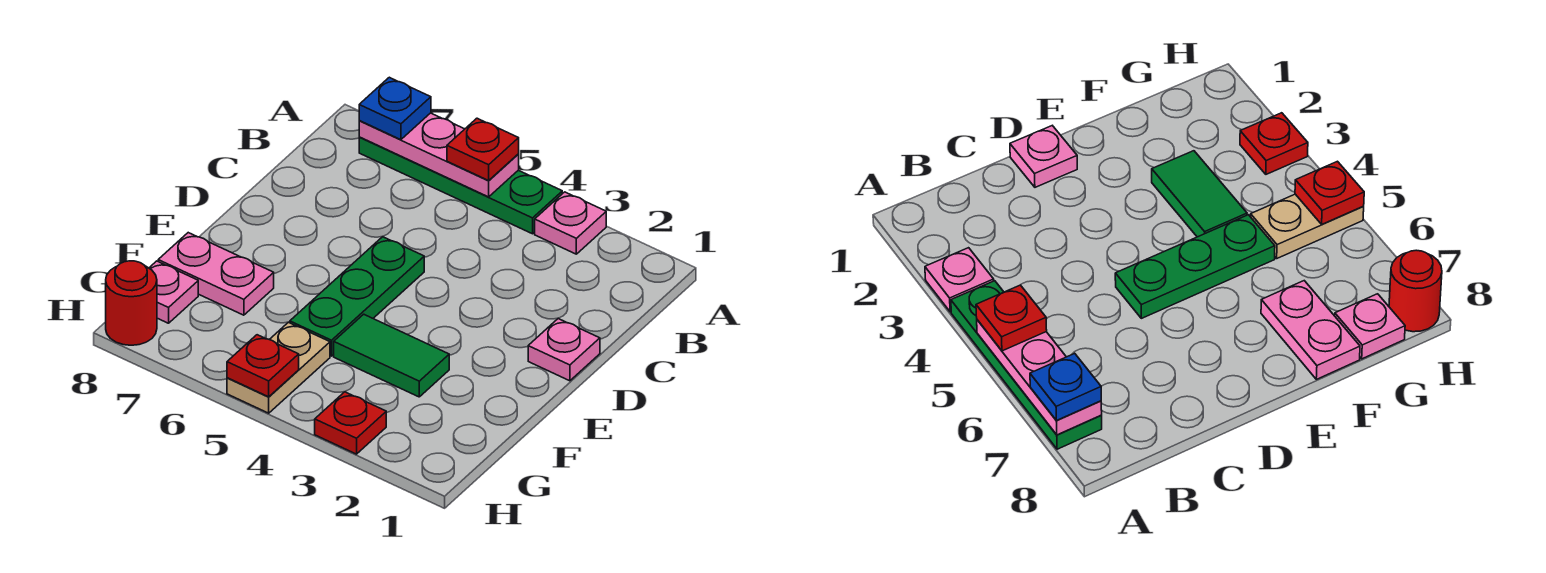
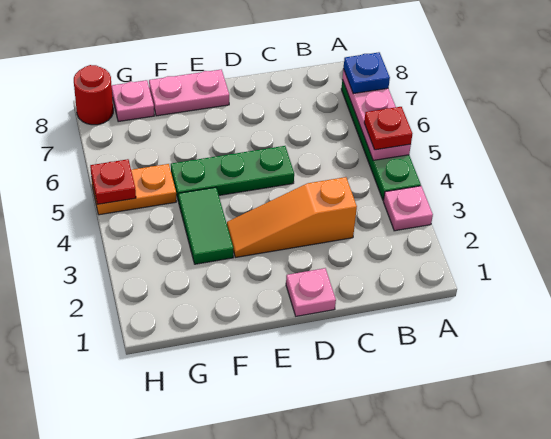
none -> orange slope C3:E3 level 1 top C
pink plate F7:F8 level 1 -> pink plate E8:F8 level 1
tan plate G5:H5 level 1 -> orange plate G5:H5 level 1
red plate H3 level 1 -> none

